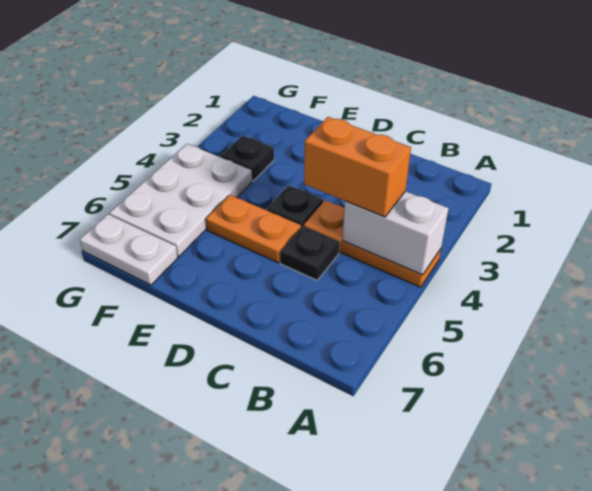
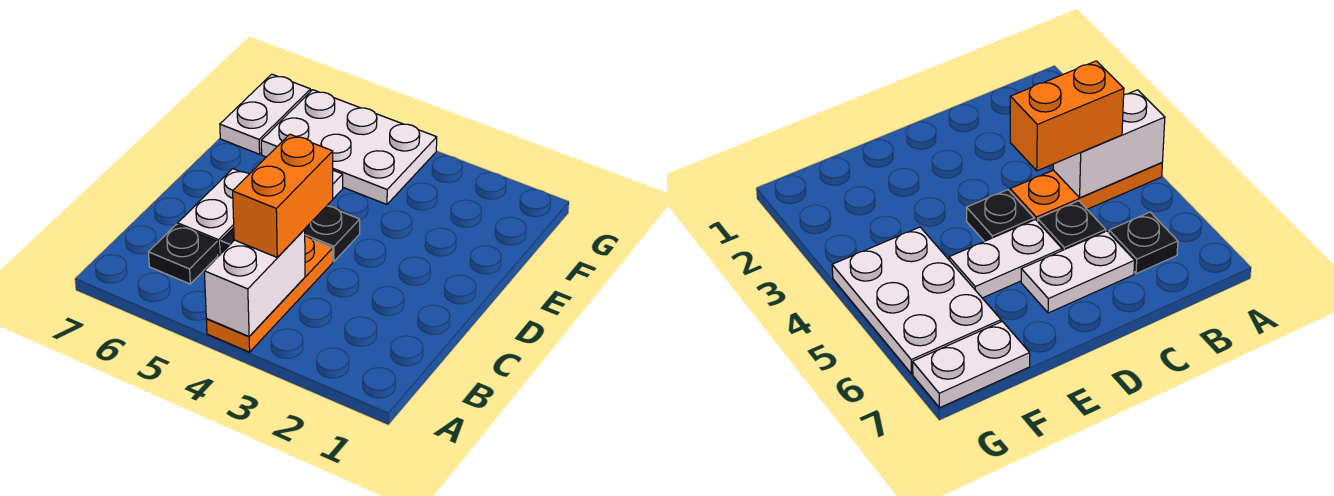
none -> white plate C6:D6 level 1
orange plate D5:E5 level 1 -> white plate D5:E5 level 1
black plate F3 level 1 -> black plate B6 level 1

